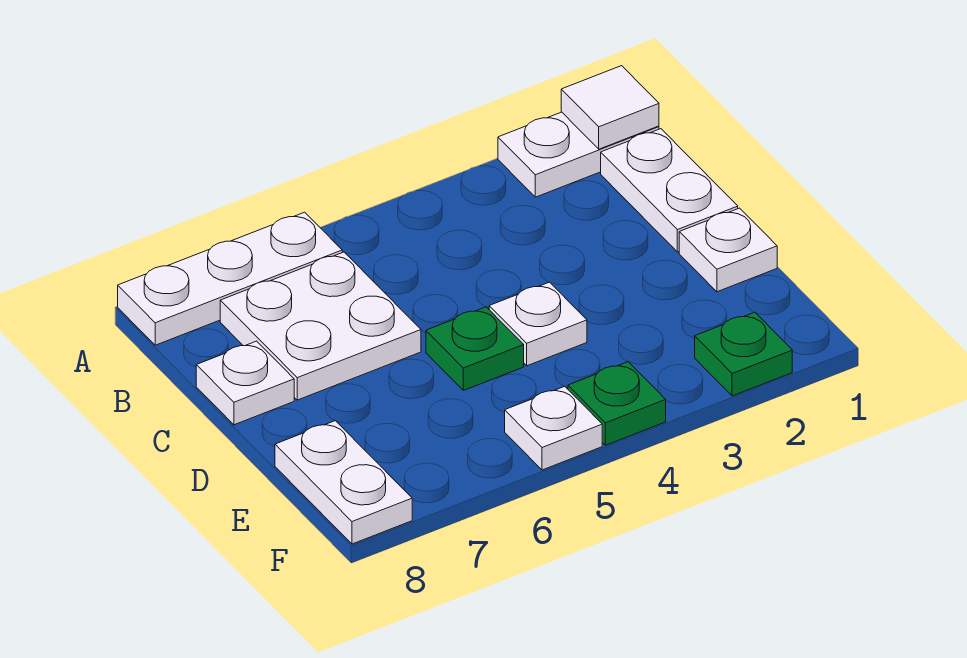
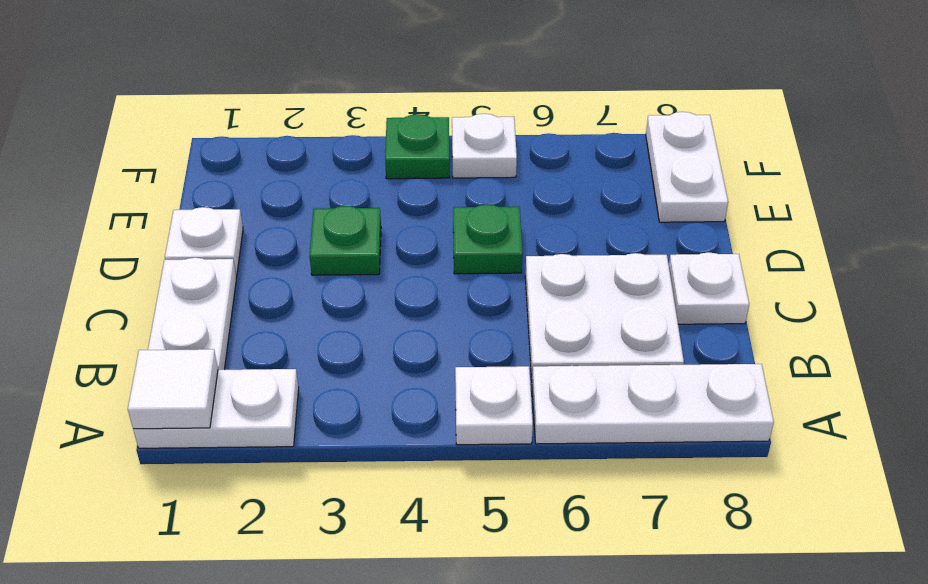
white plate D4 level 1 -> white plate A5 level 1
green plate F2 level 1 -> green plate D3 level 1

